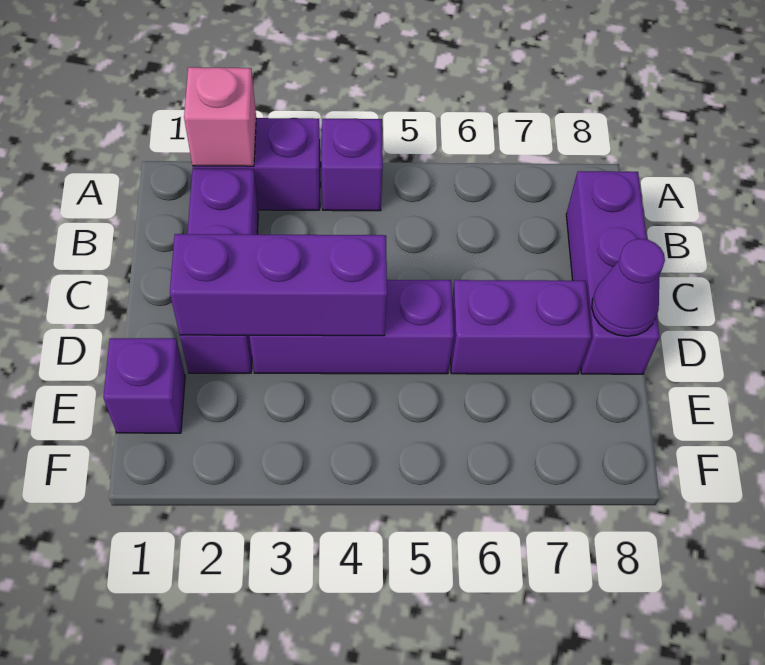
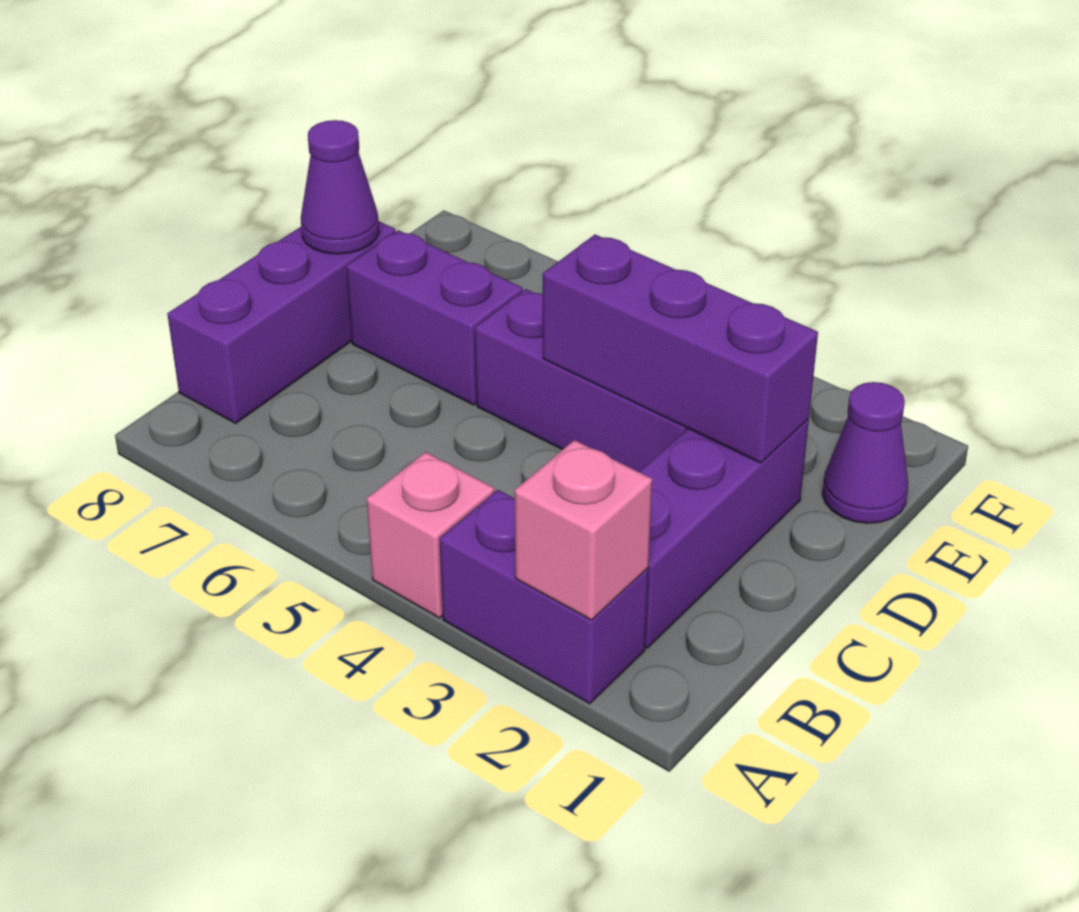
purple brick A4 level 1 -> pink brick A4 level 1
purple brick E1 level 1 -> purple cone E1 level 1

